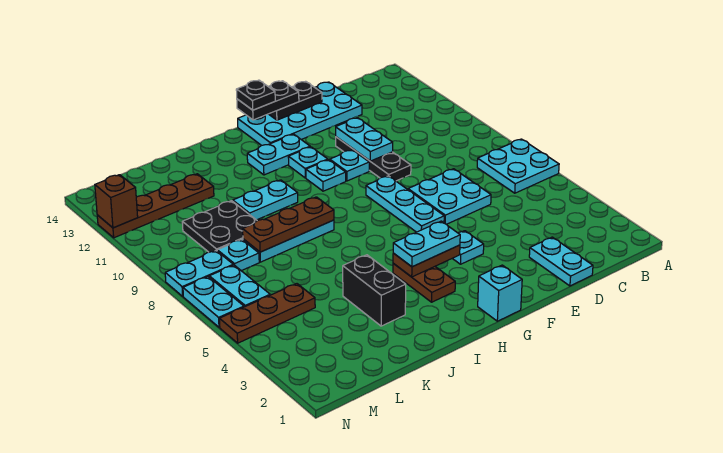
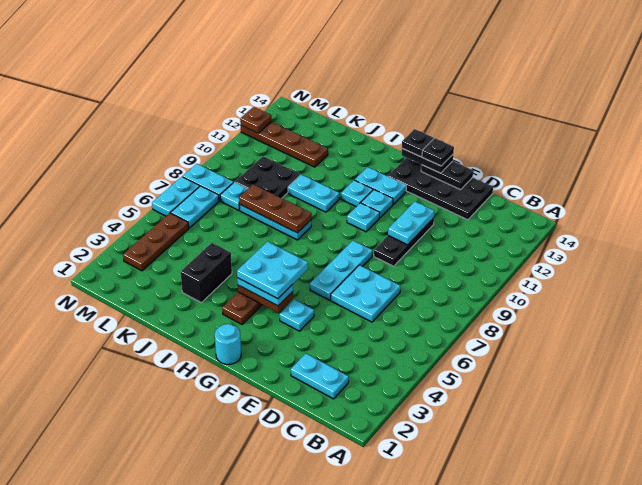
cyan plate A6:B7 level 1 -> cyan plate G4:H5 level 4
cyan plate D1:D2 level 1 -> cyan plate C2:D2 level 1
cyan plate D13:G14 level 1 -> black plate D13:G14 level 1
cyan plate F10 level 1 -> cyan plate H11 level 1
none -> black plate F14 level 4
cyan brick G1 level 1 -> cyan round brick G1 level 1
brown plate L5:N5 level 1 -> brown plate M3:M5 level 1
brown brick N12 level 2 -> brown plate N12 level 2

